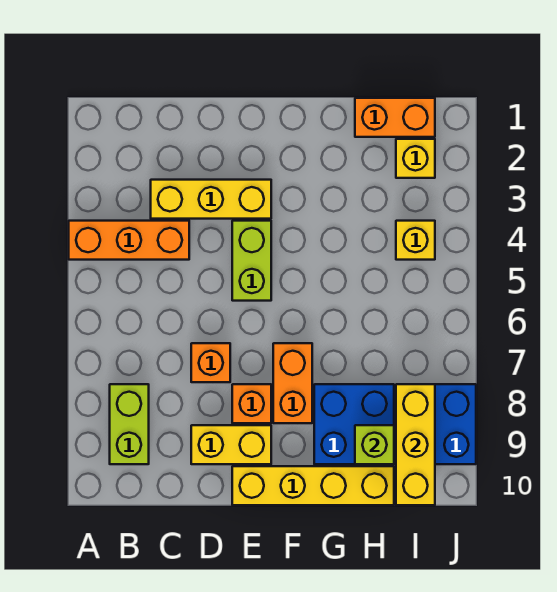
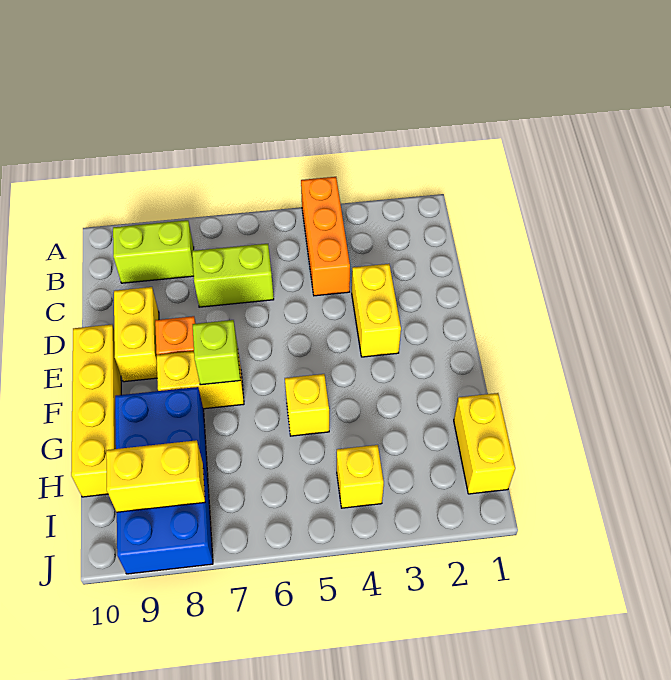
yellow brick C3:E3 level 1 -> yellow brick D3:E3 level 1
orange brick D7 level 1 -> none
lime brick E4:E5 level 1 -> lime brick C6:C7 level 1
orange brick F7:F8 level 1 -> yellow brick F7:F8 level 1
orange brick H1:I1 level 1 -> yellow brick H1:I1 level 1
lime brick H9 level 2 -> lime brick F7 level 2
yellow brick I2 level 1 -> yellow brick G5 level 1
yellow brick I8:I10 level 2 -> yellow brick I8:I9 level 2

